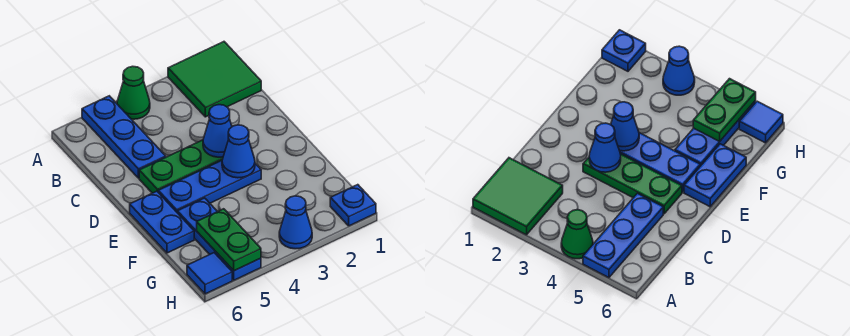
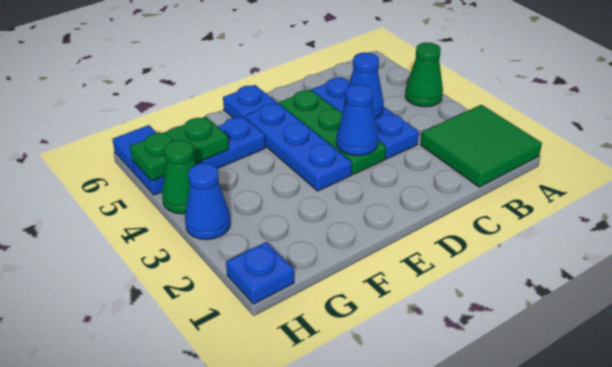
blue plate A5:C5 level 1 -> blue plate C3:C5 level 1
blue cone E3 level 2 -> blue cone C4 level 2
blue plate E6:F6 level 1 -> blue plate E6 level 1
none -> green cone H4 level 1

